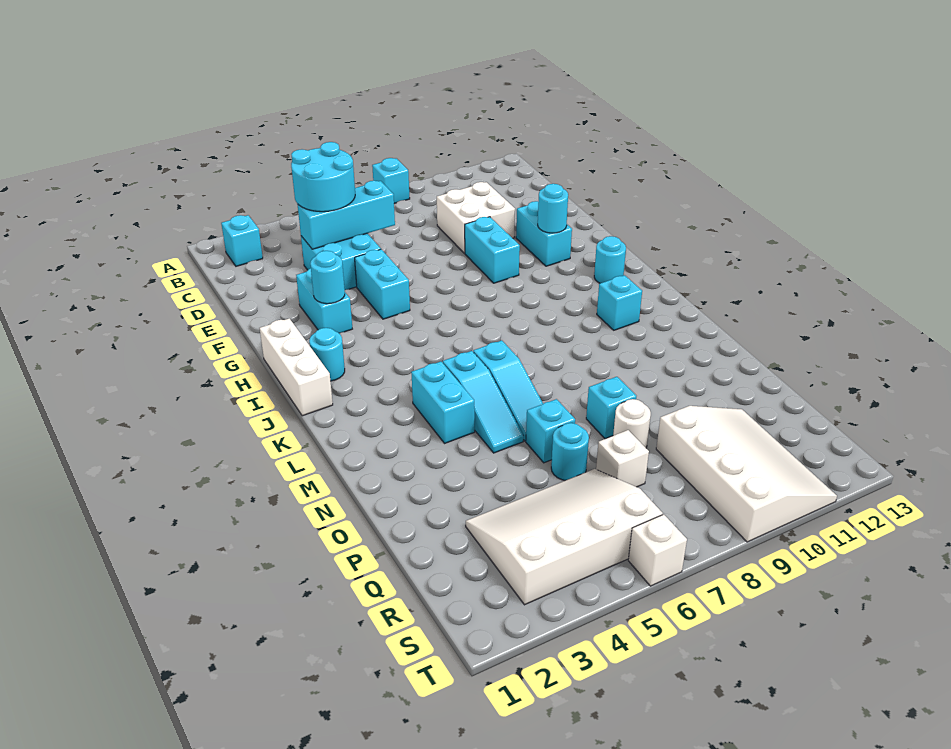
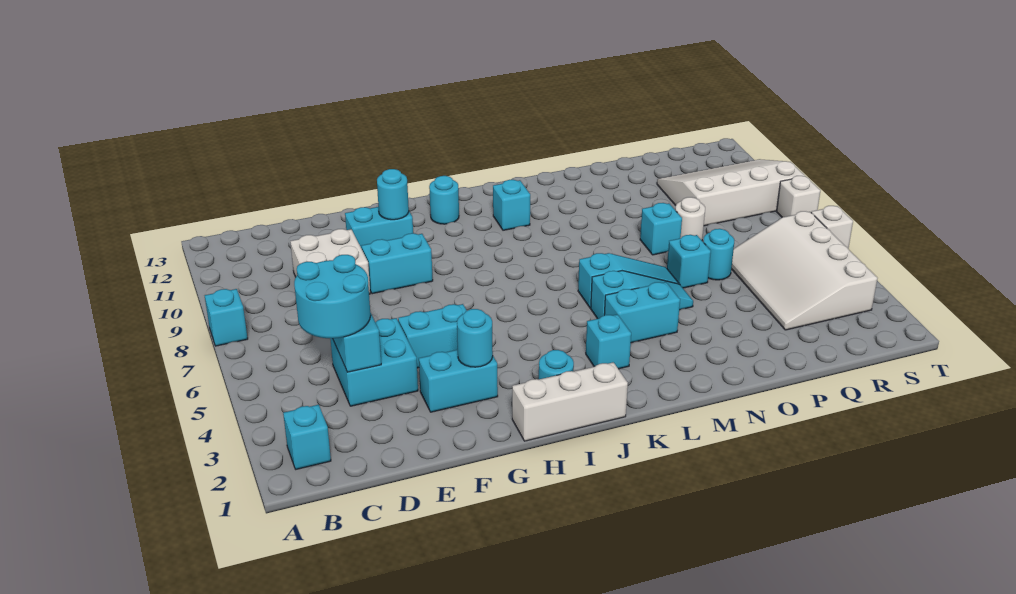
none -> cyan brick K3 level 1
white brick Q7 level 1 -> white brick T8 level 1

